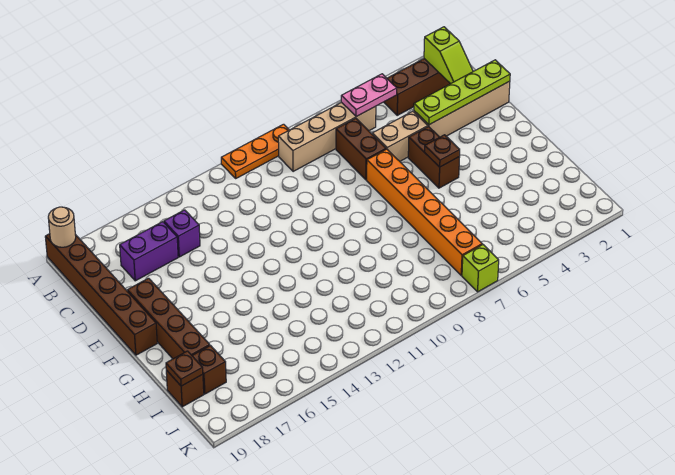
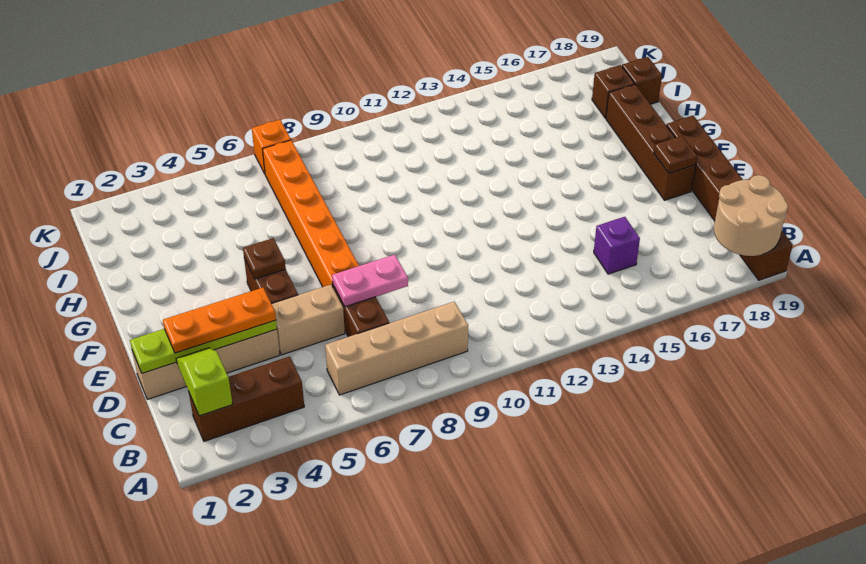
orange plate A9:A11 level 1 -> orange plate D2:D4 level 3
tan round brick A19 level 2 -> tan round brick A18:B19 level 2
pink plate B5:B6 level 2 -> pink plate D7:D8 level 2
purple brick C16:C17 level 1 -> none
brown plate I19 level 2 -> brown plate E18 level 2
lime brick K7 level 1 -> orange brick K7 level 1

